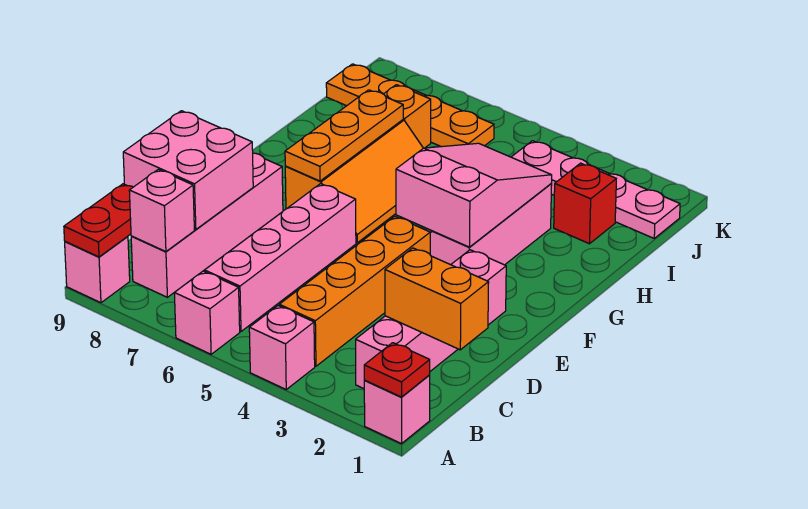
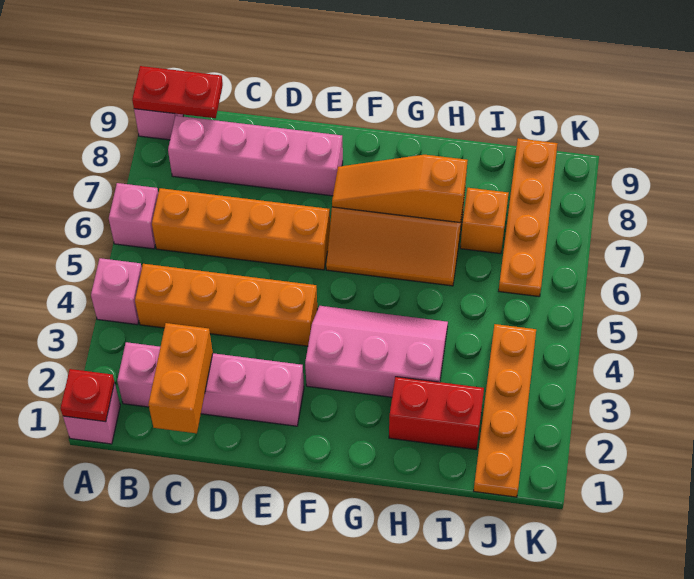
pink brick B6:E6 level 1 -> orange brick B6:E6 level 1
pink brick B8 level 2 -> none
pink brick C8:D9 level 2 -> none
pink slope F3:H4 level 2 top F -> none
orange plate F7:H7 level 2 -> orange slope F7:H7 level 2 top H
red brick I2 level 1 -> red brick H2:I2 level 1
pink plate J1:J4 level 1 -> orange plate J1:J4 level 1

